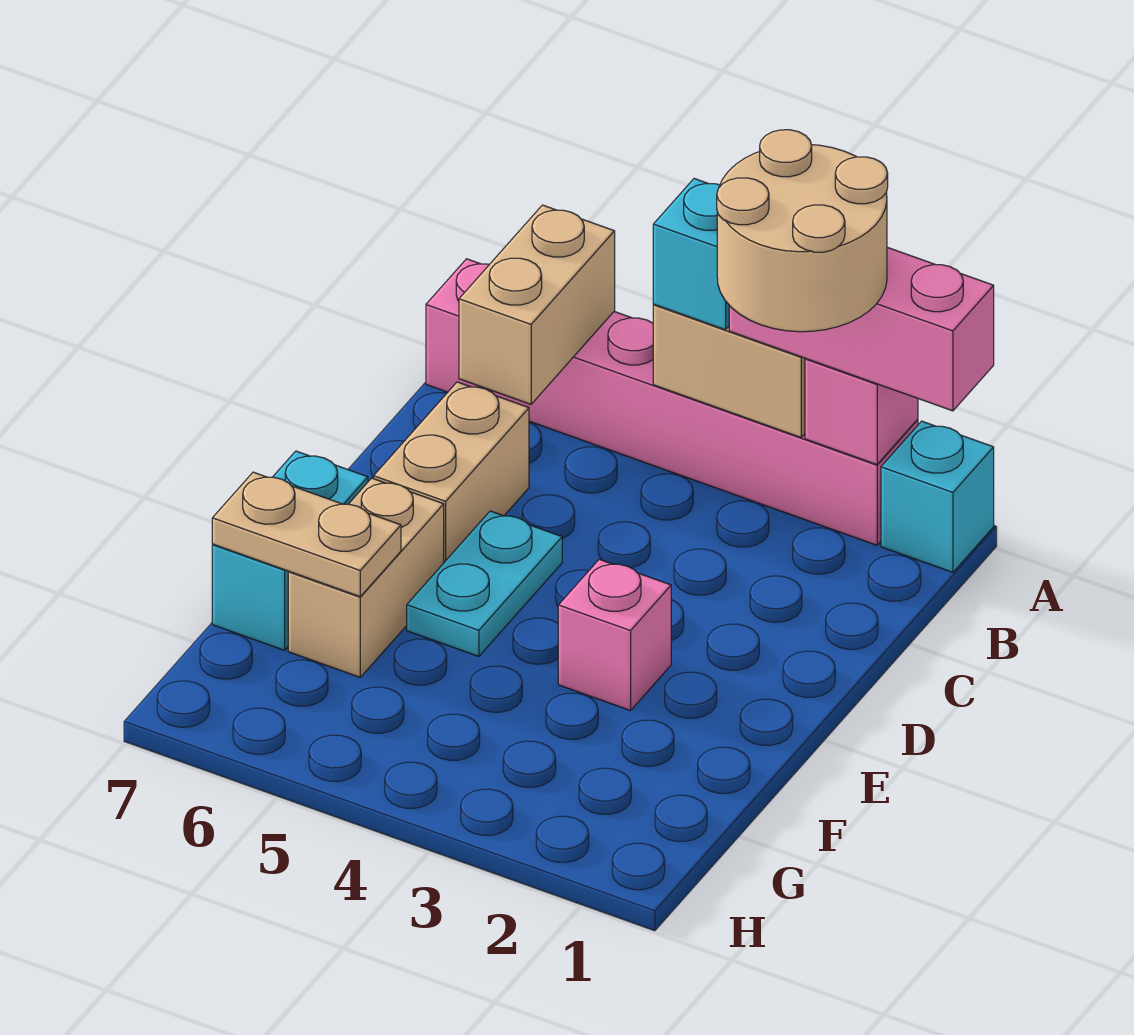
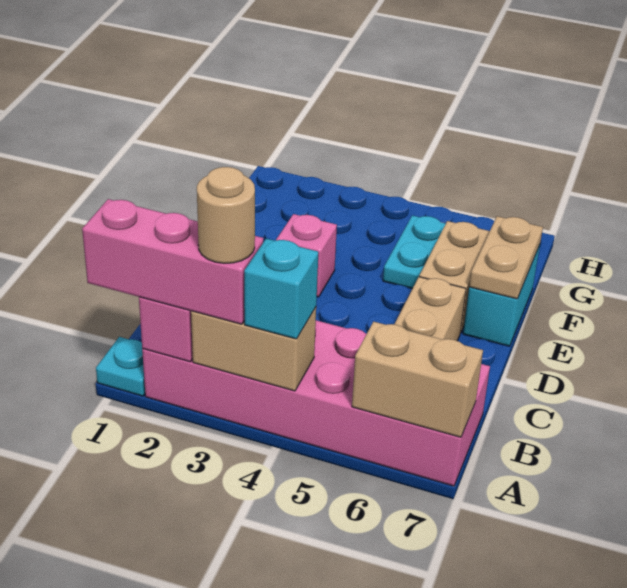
cyan brick A1 level 1 -> cyan plate A1 level 1
pink brick A2:A7 level 1 -> pink brick A2:B7 level 1
tan round brick A2:B3 level 4 -> tan round brick A3 level 4
tan brick A6:B6 level 2 -> tan brick A6:A7 level 2
cyan plate D5:E5 level 1 -> cyan plate F5:G5 level 1
tan plate F6:F7 level 2 -> tan plate E7:F7 level 2

